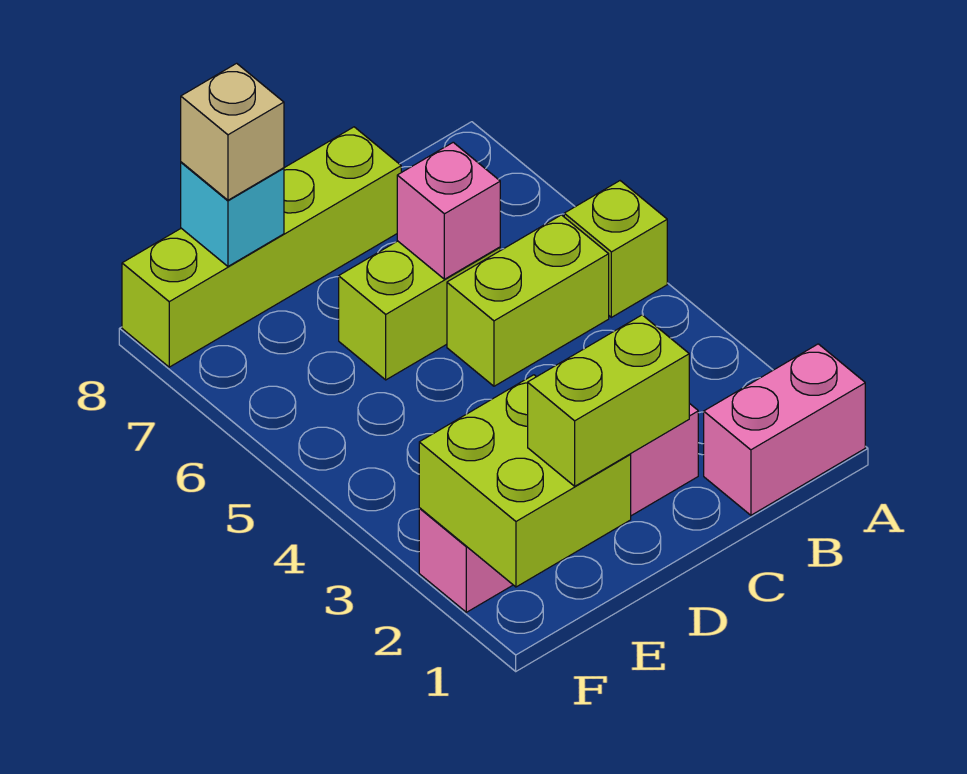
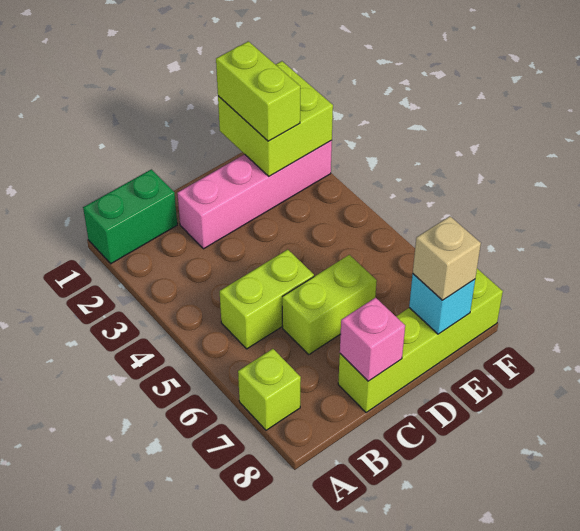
pink brick A1:B1 level 1 -> green brick A1:B1 level 1
lime brick A5 level 1 -> lime brick A7 level 1
pink brick C6 level 2 -> pink brick C8 level 2
lime brick D1:E1 level 3 -> lime brick E1:E2 level 3

